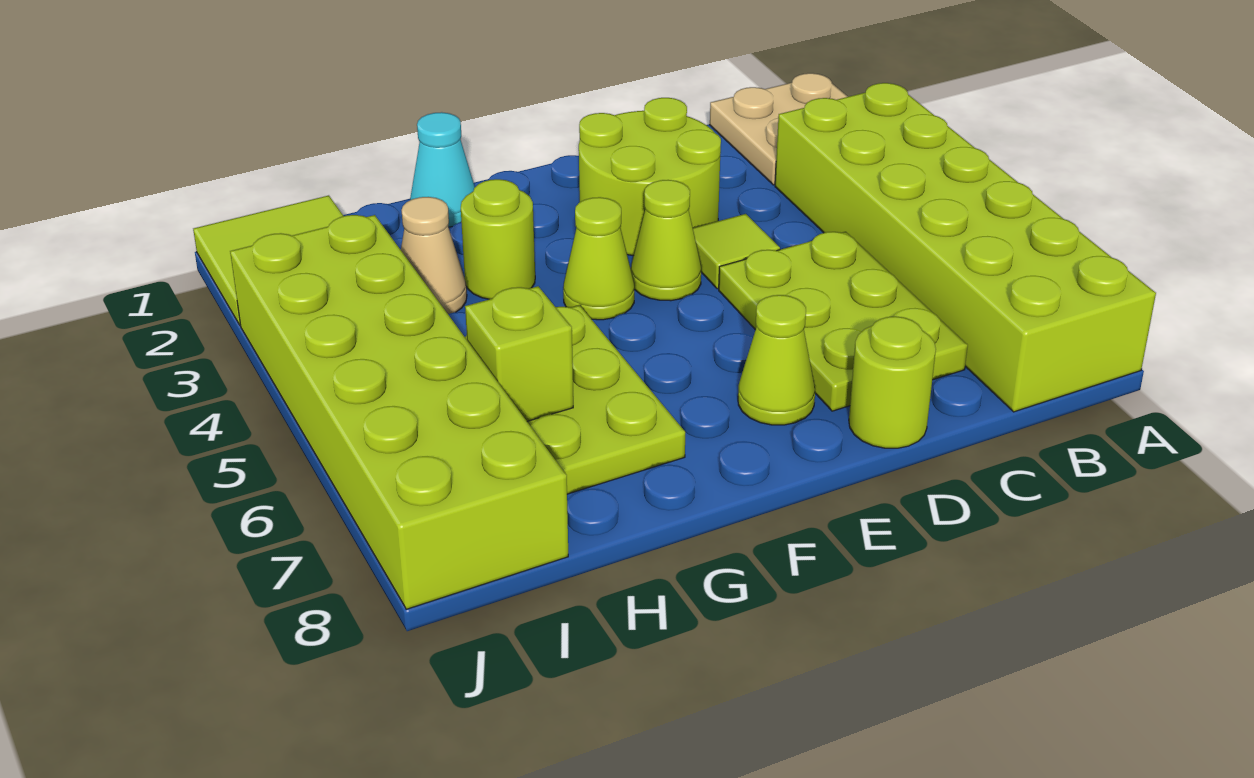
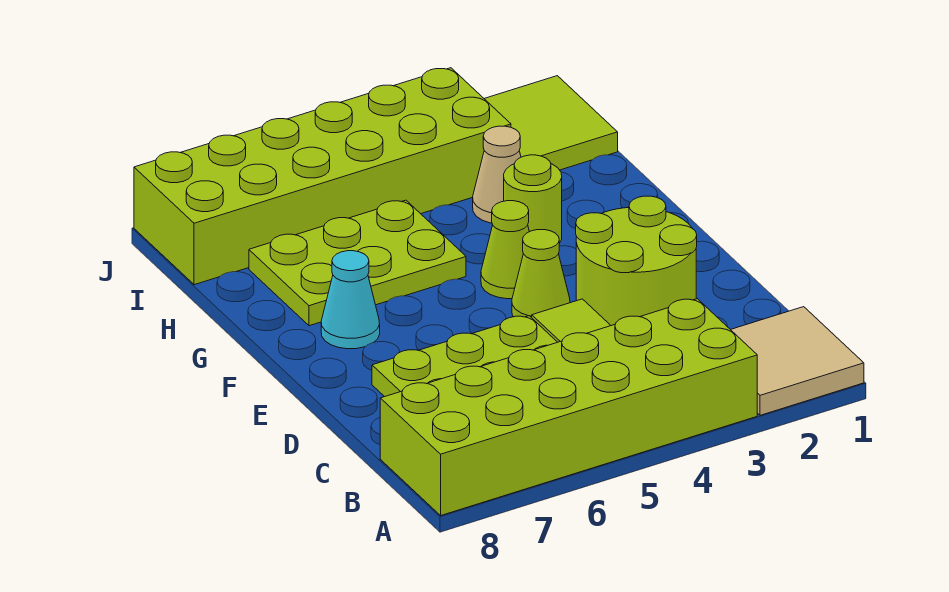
tan plate A1:B2 level 1 -> tan tile A1:B2 level 1
lime round brick D8 level 1 -> none
lime cone E7 level 1 -> none
cyan cone G1 level 1 -> cyan cone F7 level 1
lime brick H6 level 2 -> none

